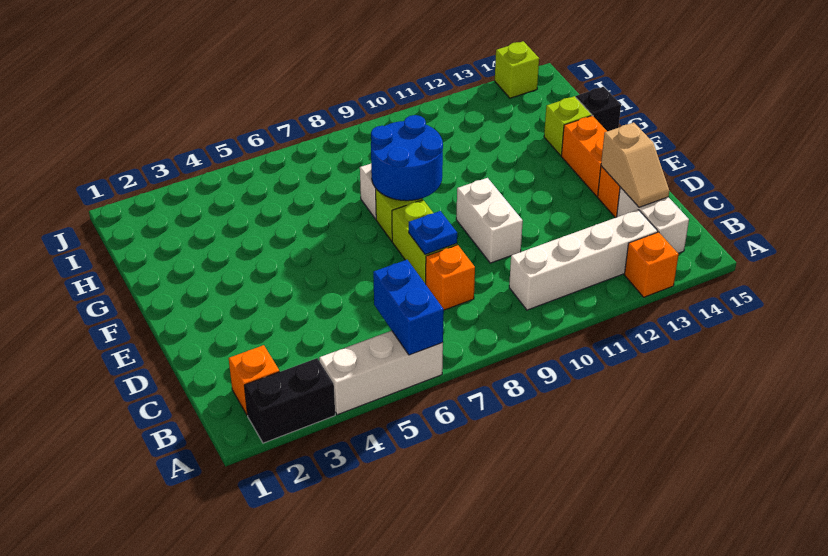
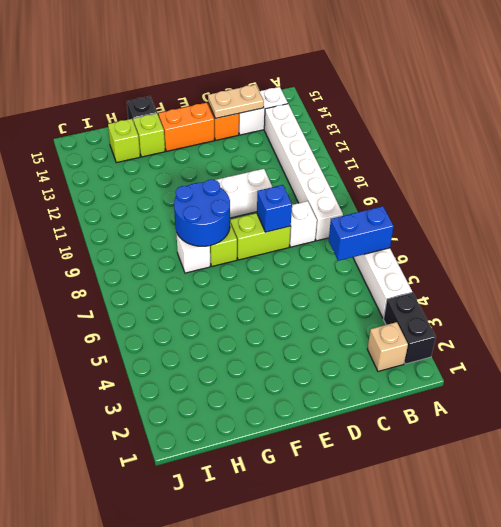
orange brick A13 level 1 -> none
orange brick B2 level 1 -> tan brick B2 level 1
white brick B10:B13 level 1 -> white brick B8:B13 level 1
orange brick C8 level 1 -> white brick C8 level 1
tan slope C14:D14 level 2 top D -> tan plate C14:D14 level 2
blue plate D8 level 2 -> blue brick D8 level 2
lime brick J14 level 1 -> lime brick H14 level 1

